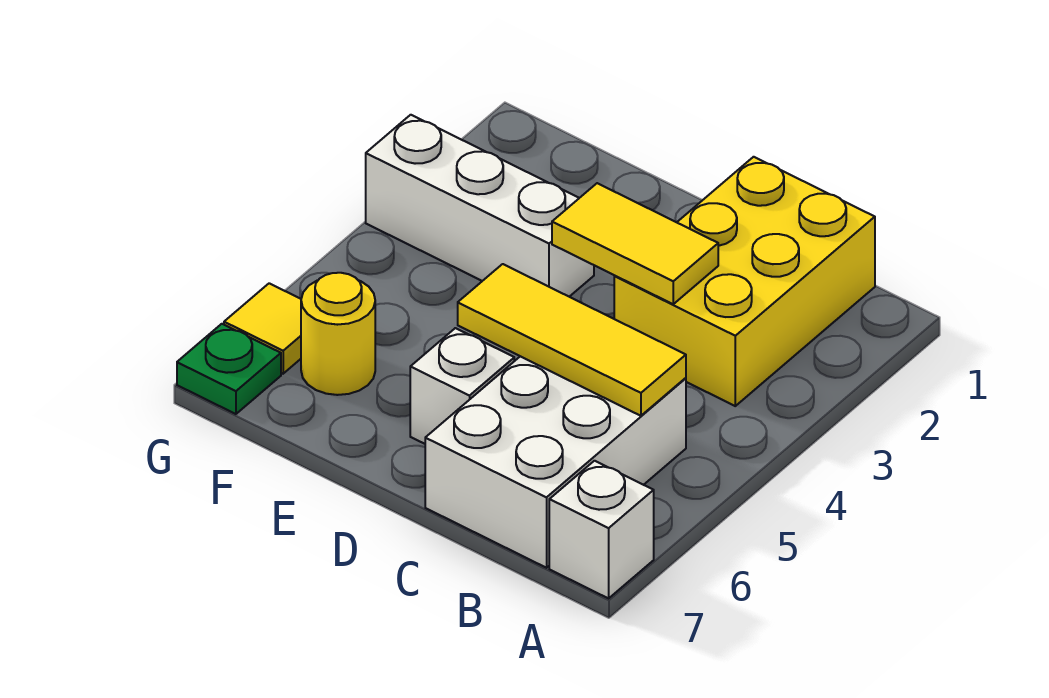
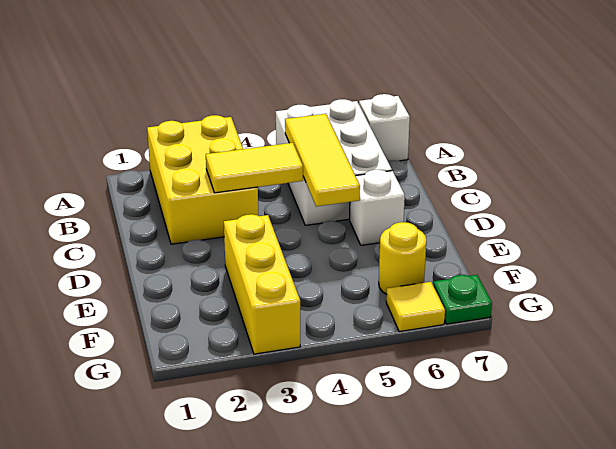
yellow brick B1:C3 level 1 -> yellow brick A2:C3 level 1
white brick B5:C7 level 1 -> white brick A5:C6 level 1
yellow tile C3:D3 level 2 -> yellow tile C3:C4 level 2
white brick E3:G3 level 1 -> yellow brick E3:G3 level 1

